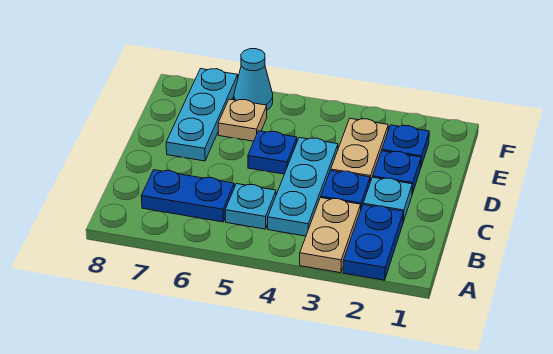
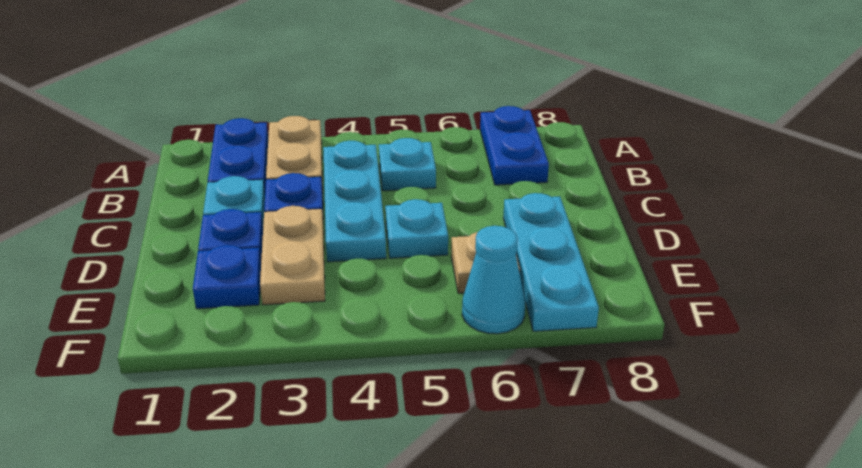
blue plate B6:B7 level 1 -> blue plate A7:B7 level 1
blue plate D5 level 1 -> cyan plate D5 level 1

